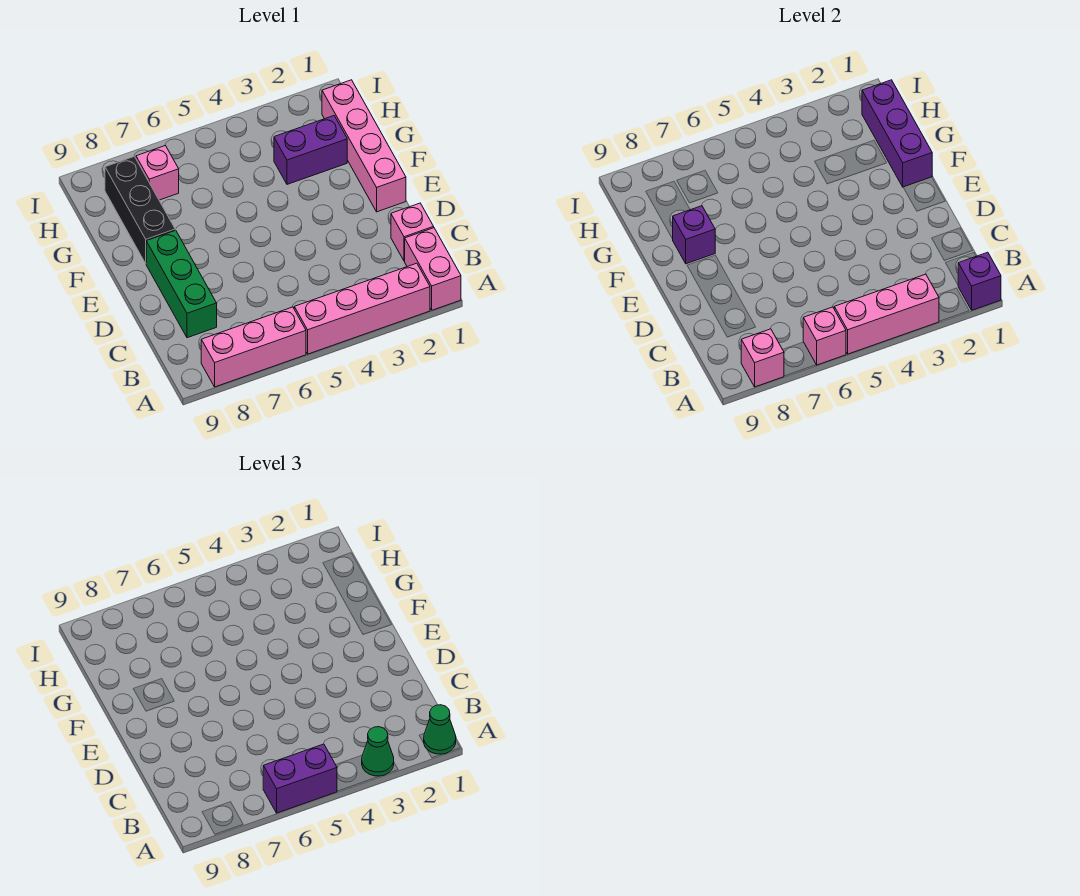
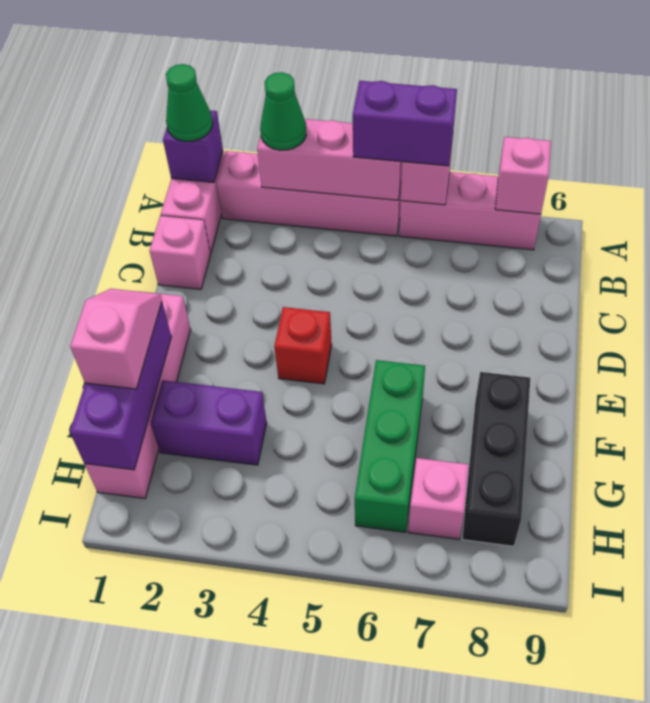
green brick C8:E8 level 1 -> green brick F6:H6 level 1
none -> red brick E4 level 1
none -> pink slope F1:G1 level 3 top G
purple brick F8 level 2 -> none

